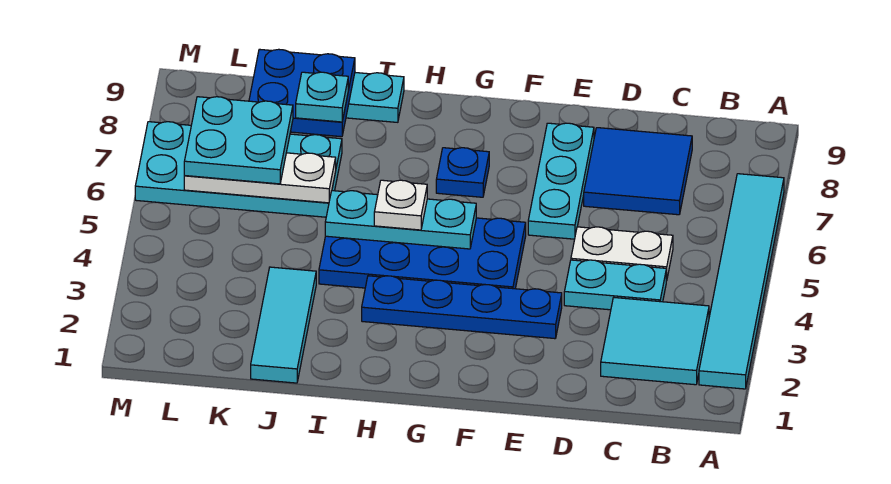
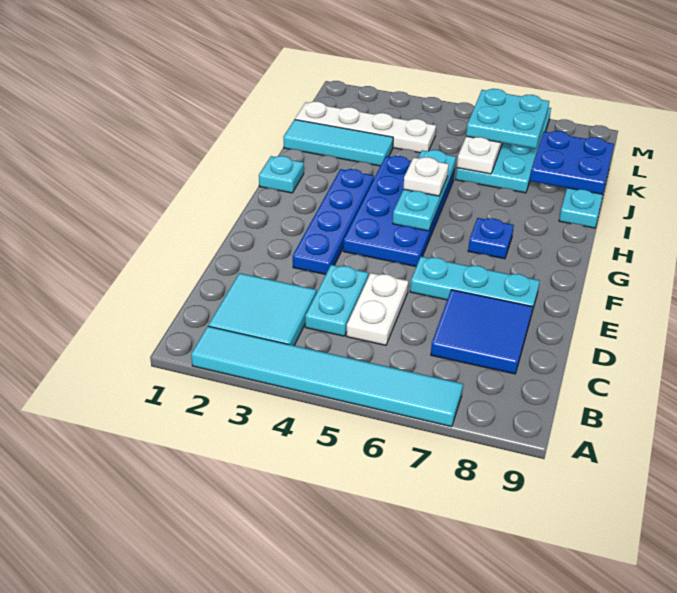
cyan plate J8 level 3 -> cyan plate H1 level 1
none -> white plate K1:K4 level 1

